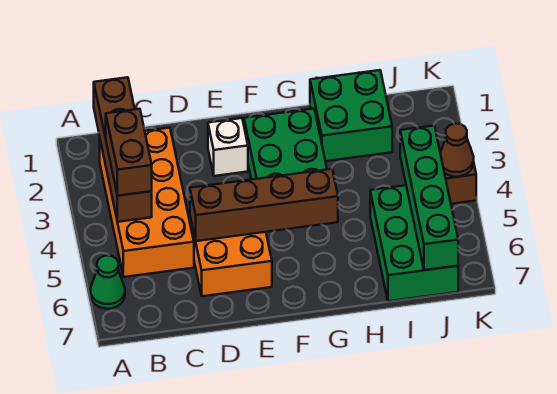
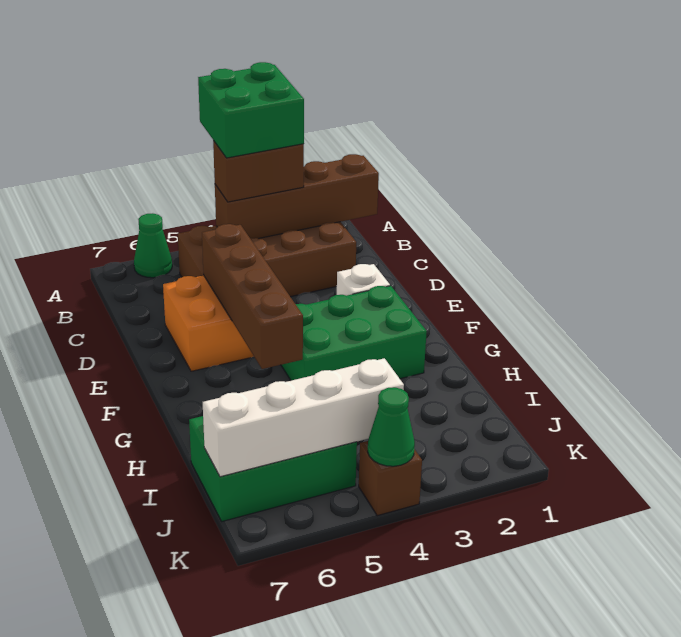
orange brick B2:C5 level 1 -> brown brick B2:C5 level 1
green brick H1:I2 level 1 -> green brick A3:B4 level 4
green brick J4:J7 level 2 -> white brick J4:J7 level 2
brown cone K4 level 2 -> green cone K4 level 2

